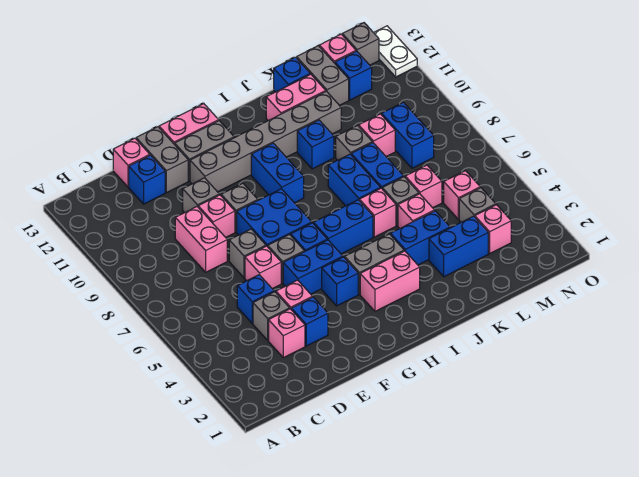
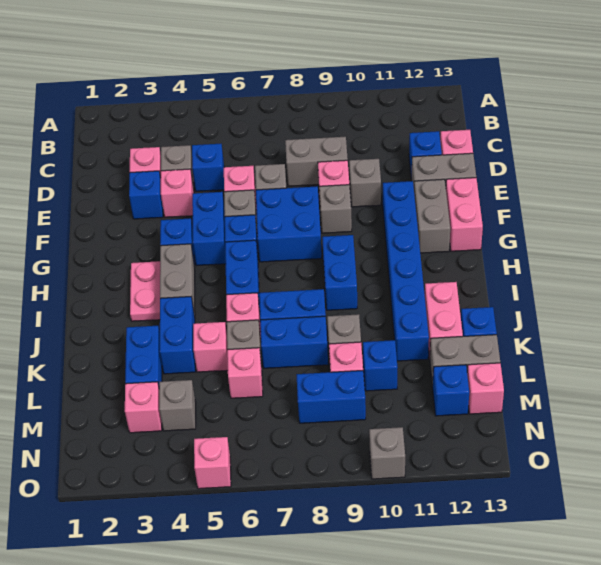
pink brick D8:D9 level 1 -> grey brick D8:D9 level 1
grey brick F11:K11 level 1 -> blue brick F11:K11 level 1
pink brick H3:I3 level 1 -> pink plate H3:I3 level 1
blue brick H9:H10 level 1 -> blue brick H9:I9 level 1
blue brick J10 level 1 -> blue brick L10 level 1
pink brick M5 level 1 -> pink brick O5 level 1
grey brick N13 level 1 -> grey brick O10 level 1
white plate O12:O13 level 1 -> none

